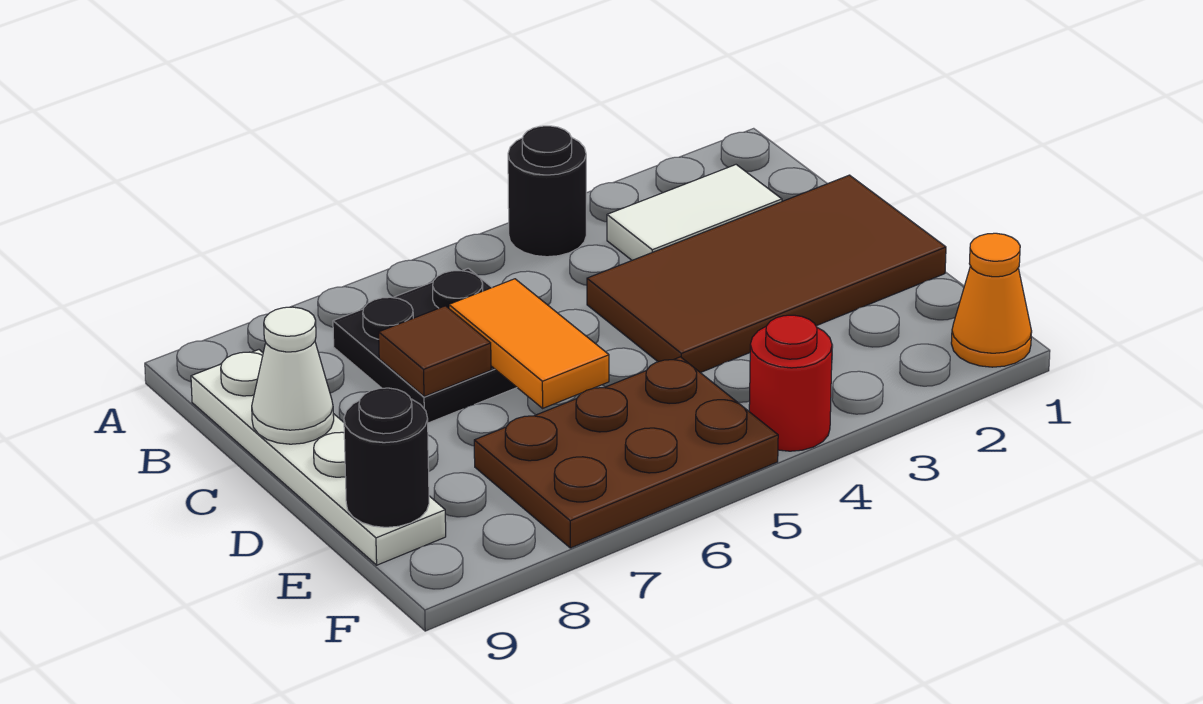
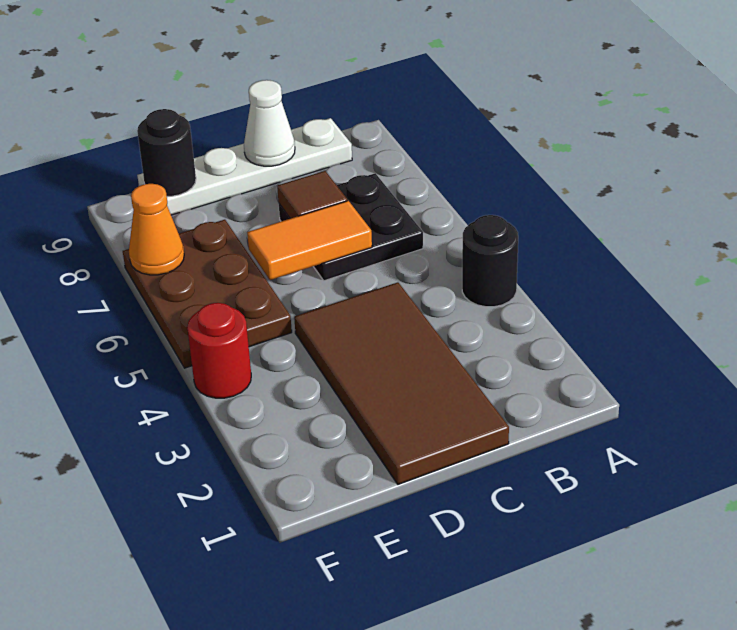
white tile B2:B3 level 1 -> none
orange cone F1 level 1 -> orange cone F7 level 2

